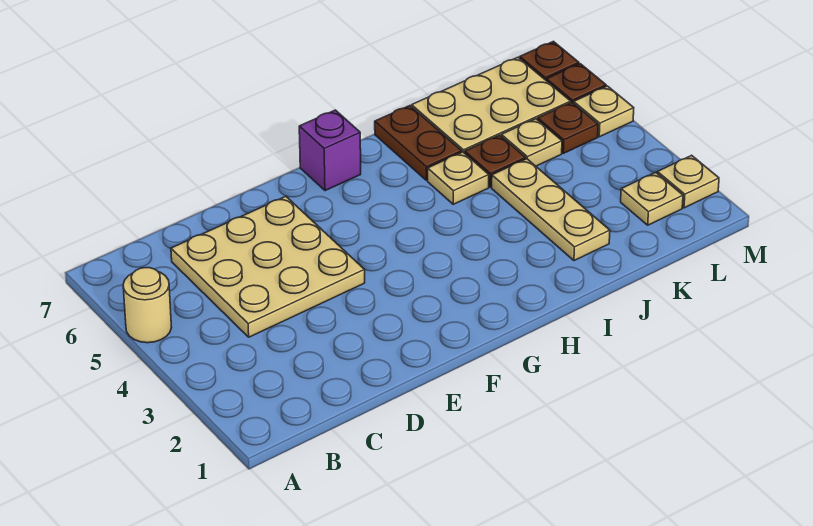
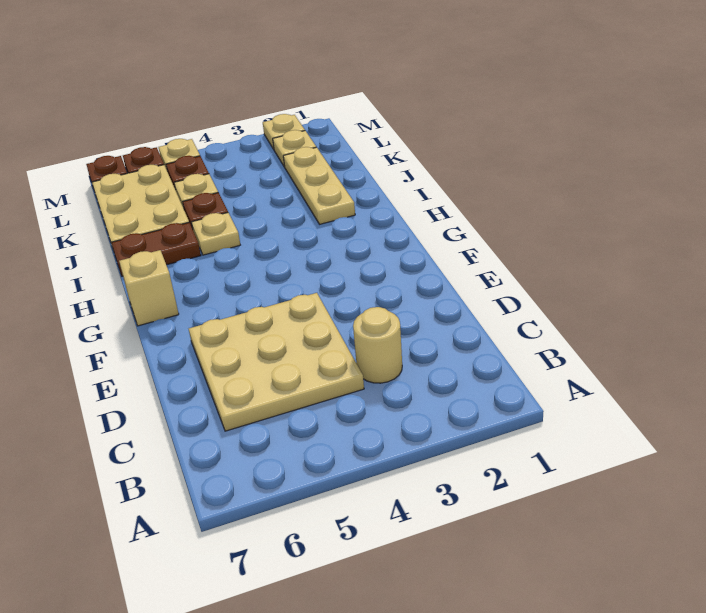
tan round brick A5 level 1 -> tan round brick C3 level 1
purple brick G7 level 1 -> tan brick G7 level 1
tan plate J2:J4 level 1 -> tan plate I2:K2 level 1

